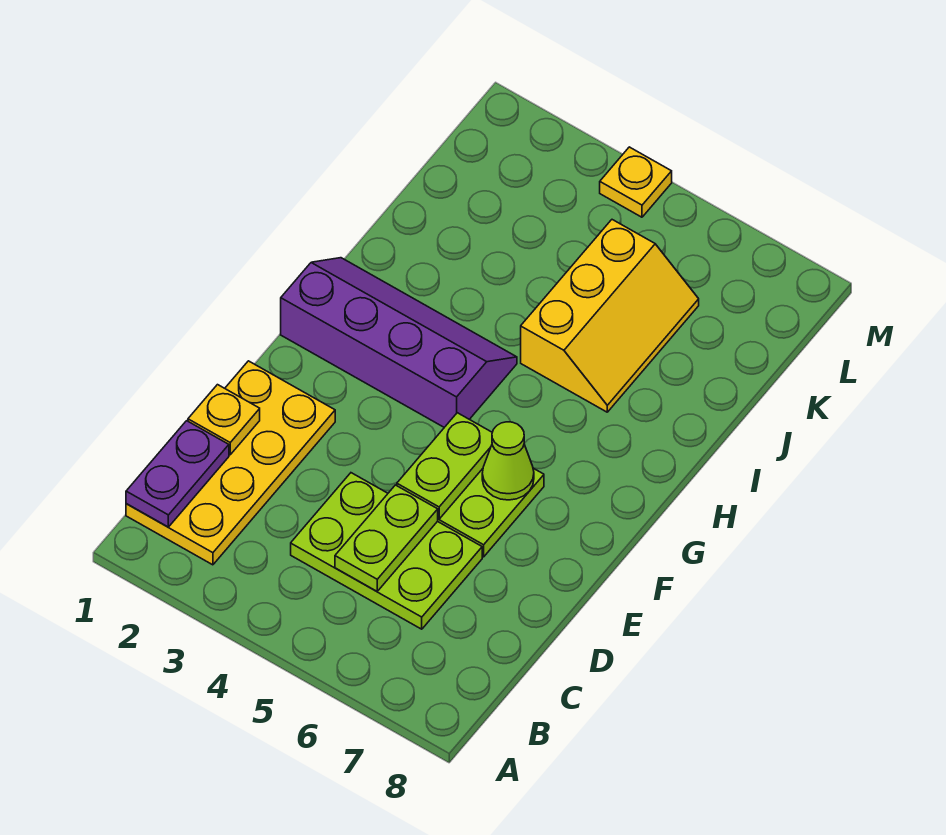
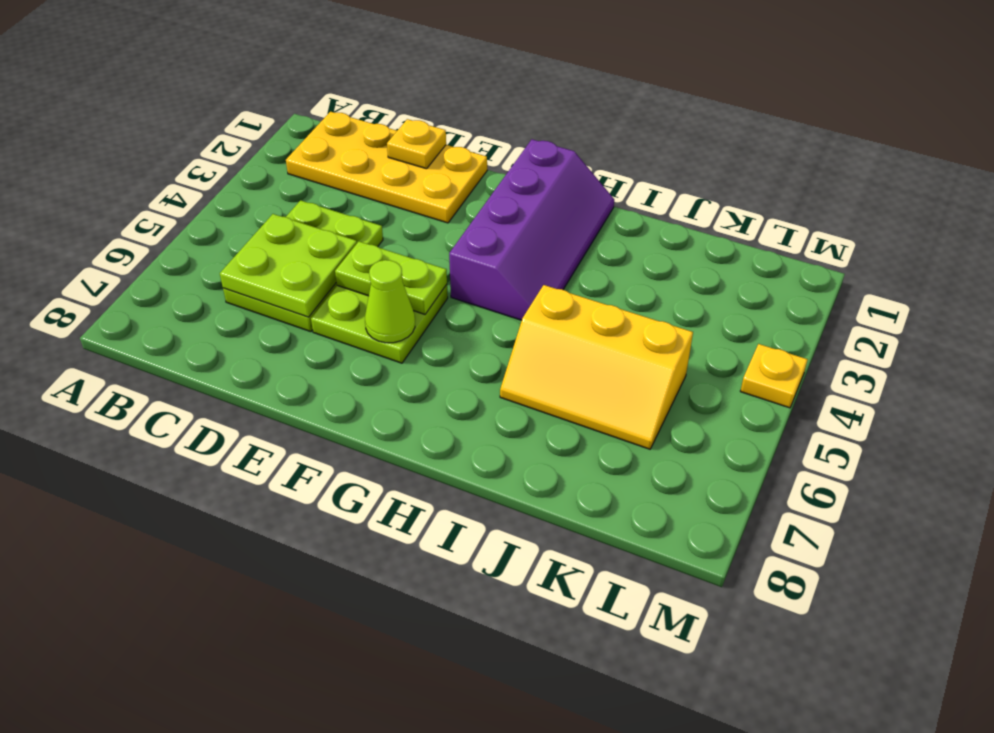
purple plate B1:C1 level 2 -> none
lime plate C5:D5 level 2 -> lime plate C5:D6 level 2

